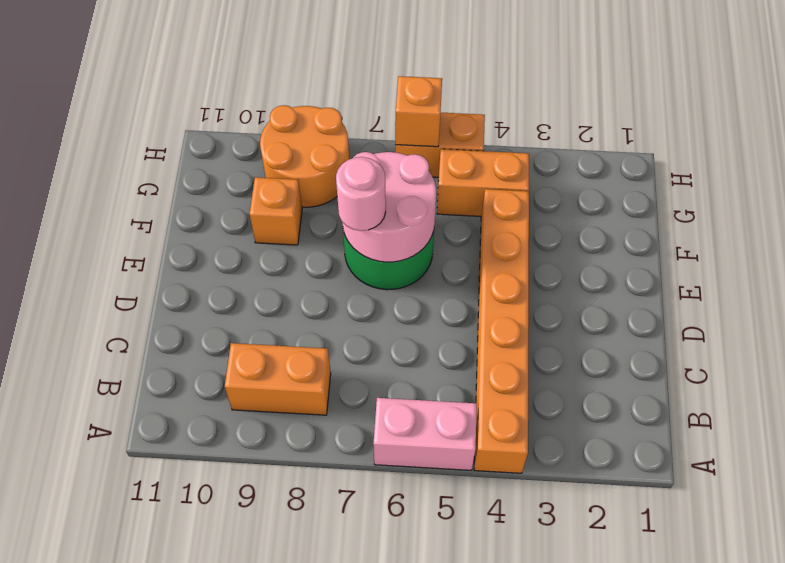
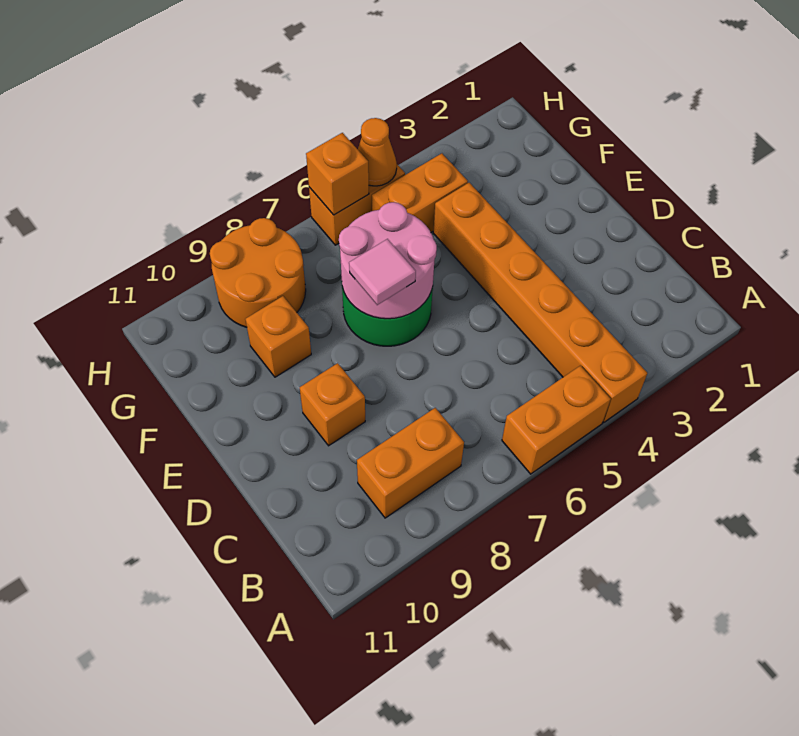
pink brick A5:A6 level 1 -> orange brick A5:A6 level 1
none -> orange brick D9 level 1
pink round brick E7 level 3 -> pink tile E7 level 3
none -> orange cone H5 level 2

